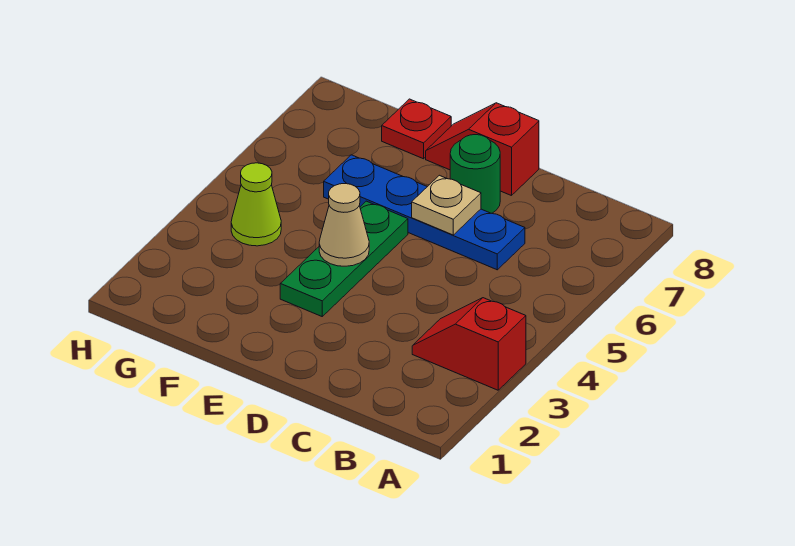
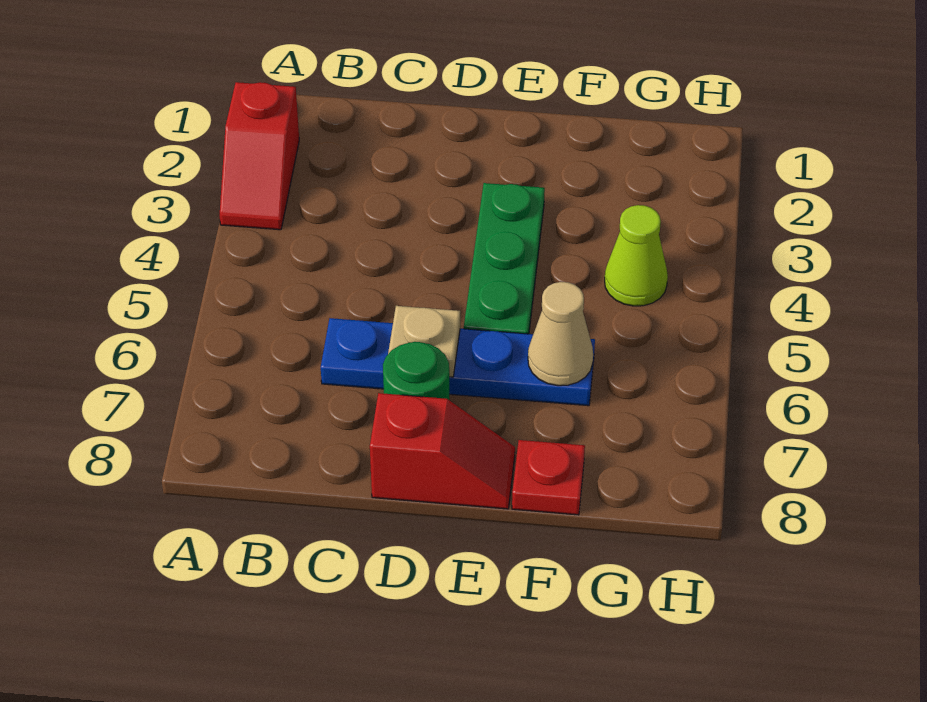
red slope A3:B3 level 1 top A -> red slope A2:A3 level 1 top 2
tan cone E4 level 2 -> tan cone F6 level 2

